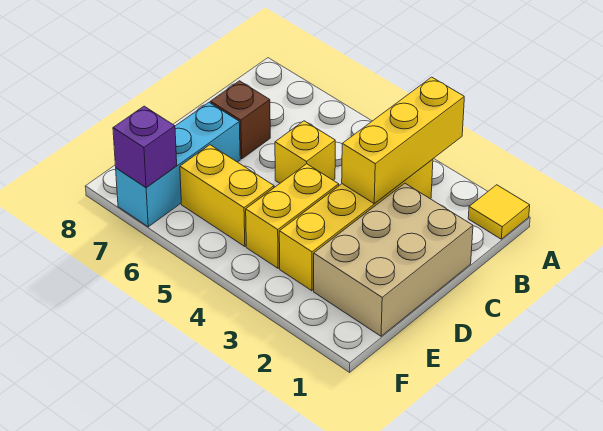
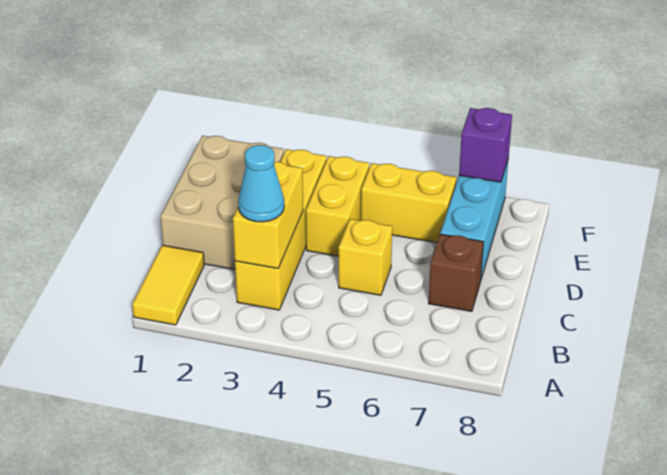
yellow tile A1 level 1 -> yellow tile A1:B1 level 1
yellow brick A3:C3 level 2 -> yellow brick B3:C3 level 2
none -> cyan cone B3 level 3

